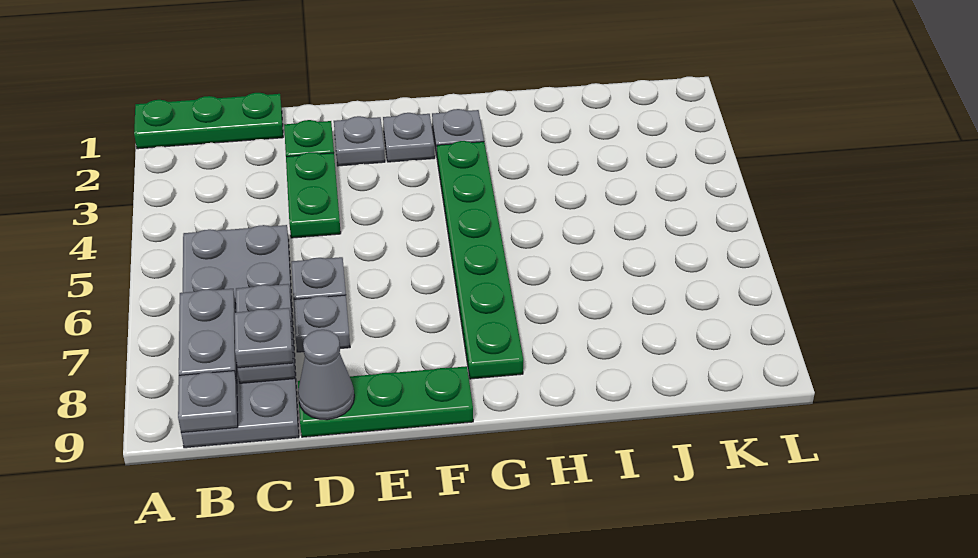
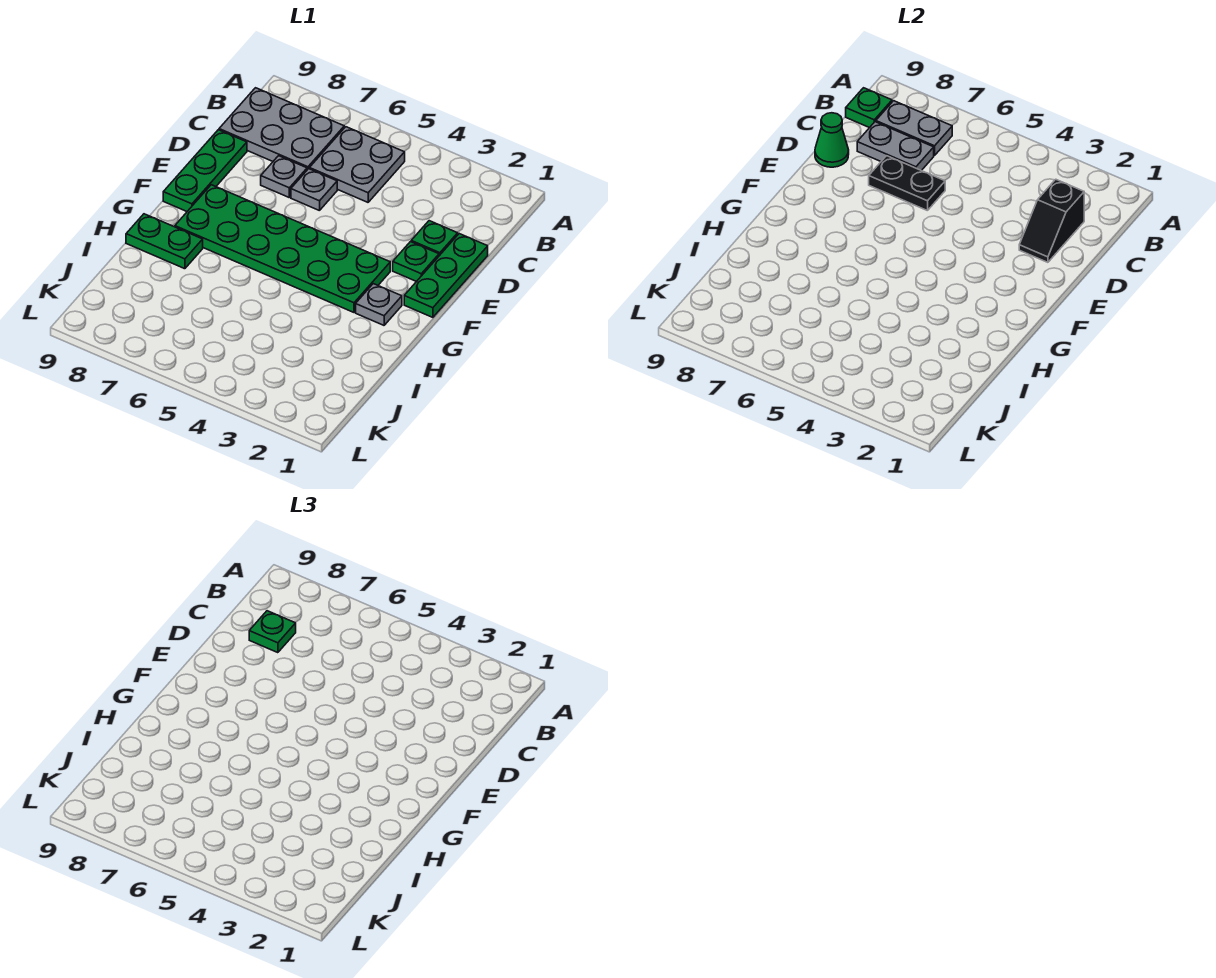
green plate A1:C1 level 1 -> green plate D1:F1 level 1
grey plate B9 level 2 -> green plate B9 level 2
none -> black slope C2:D2 level 2 top C
grey plate C8 level 3 -> green plate C8 level 3
green plate D3:D4 level 1 -> green plate H8:H9 level 1
none -> black plate D6:D7 level 2
grey cone D9 level 2 -> green cone D9 level 2
grey plate E2 level 1 -> green plate E2 level 1
grey plate F2 level 1 -> none
green plate G3:G8 level 1 -> green plate F3:G8 level 1

